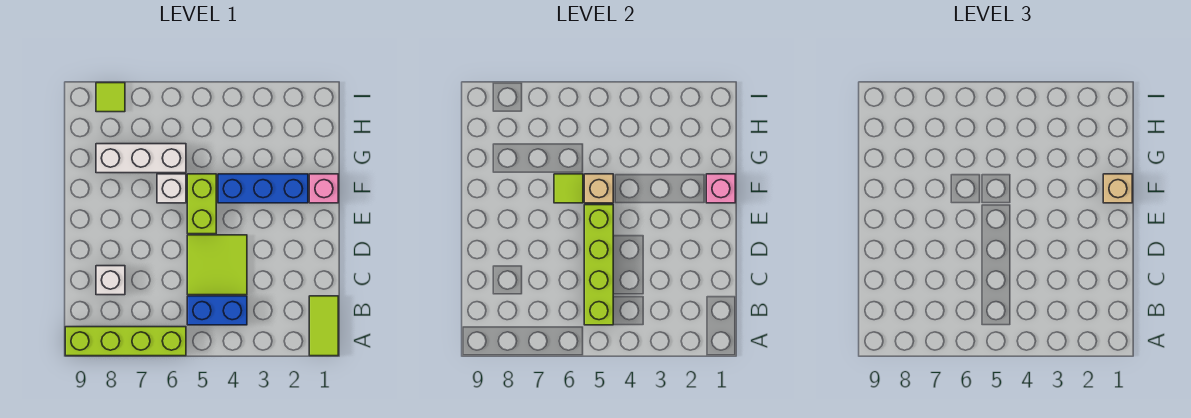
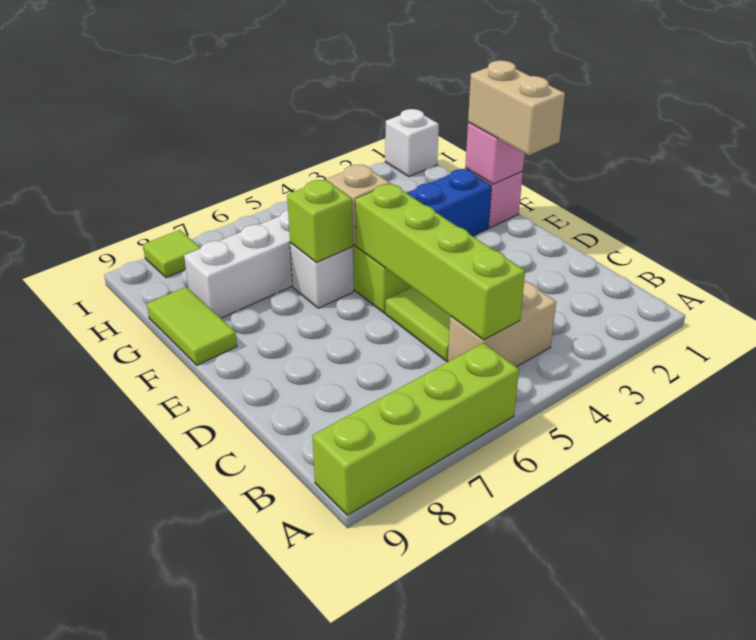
lime tile A1:B1 level 1 -> lime tile F9:G9 level 1
blue brick B4:B5 level 1 -> tan brick B4:B5 level 1
white brick C8 level 1 -> white brick I1 level 1
tan brick F1 level 3 -> tan brick E1:F1 level 3
lime tile F6 level 2 -> lime brick F6 level 2

